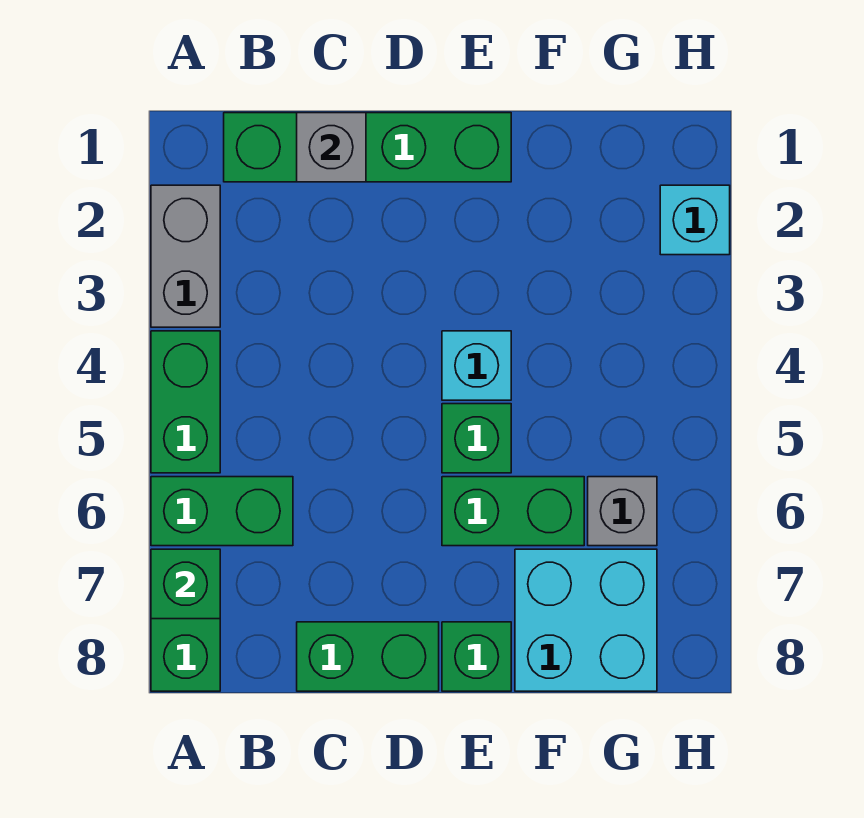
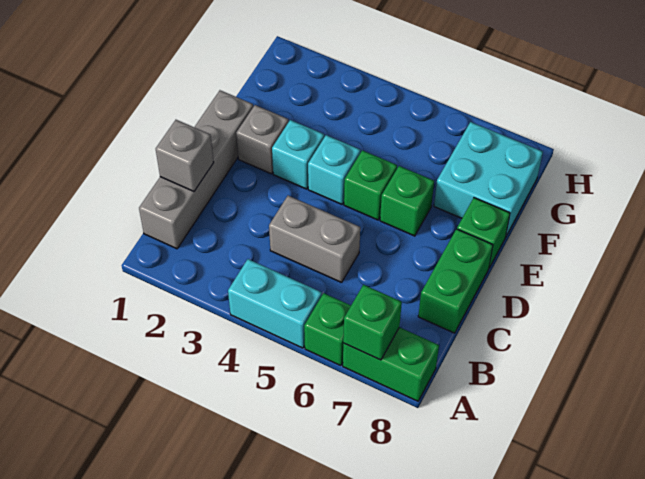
grey brick A2:A3 level 1 -> grey brick C4:C5 level 1
green brick A4:A5 level 1 -> cyan brick A4:A5 level 1
green brick A6:B6 level 1 -> green brick A6 level 1
green brick B1:E1 level 1 -> grey brick B1:E1 level 1
green brick E6:F6 level 1 -> green brick E6 level 1
grey brick G6 level 1 -> grey brick E2 level 1
cyan brick H2 level 1 -> cyan brick E3 level 1

